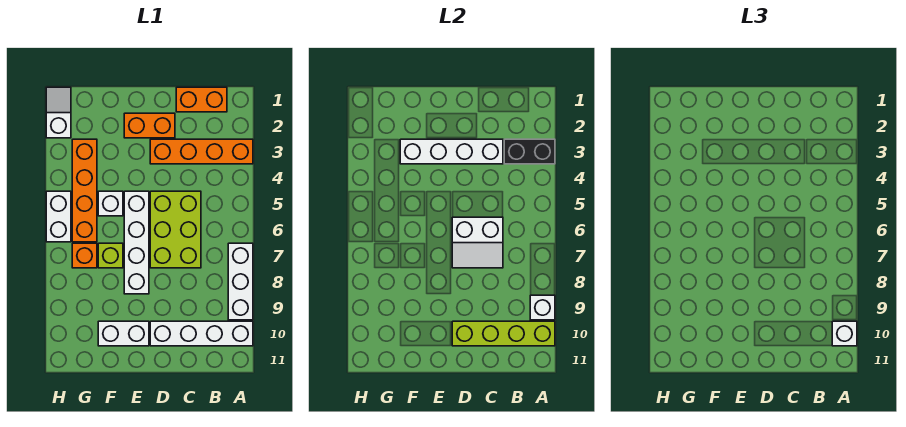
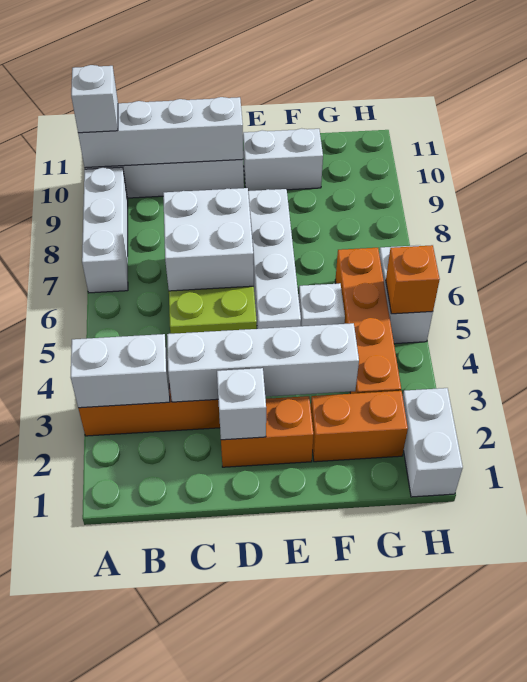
black brick A3:B3 level 2 -> white brick A3:B3 level 2
white brick A9 level 2 -> white brick D2 level 2
lime brick A10:D10 level 2 -> white brick A10:D10 level 2
orange brick B1:C1 level 1 -> orange brick F2:G2 level 1
white slope C6:D7 level 2 top 6 -> white brick C6:D7 level 2
lime brick F7 level 1 -> none
orange brick G7 level 1 -> orange brick H5 level 2
white slope H1:H2 level 1 top 2 -> white brick H1:H2 level 1

